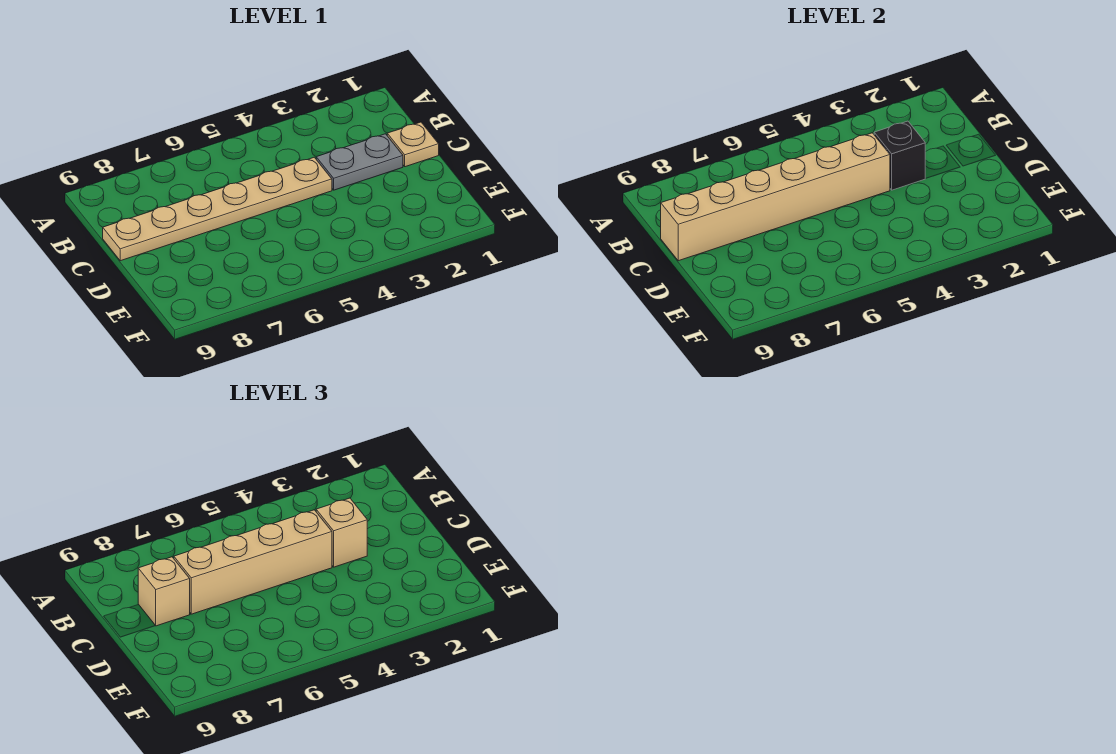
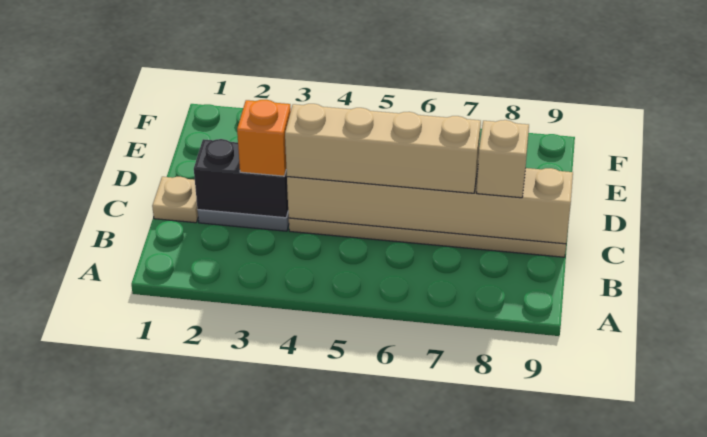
black brick C3 level 2 -> black brick C2:C3 level 2
tan brick C3 level 3 -> orange brick C3 level 3

